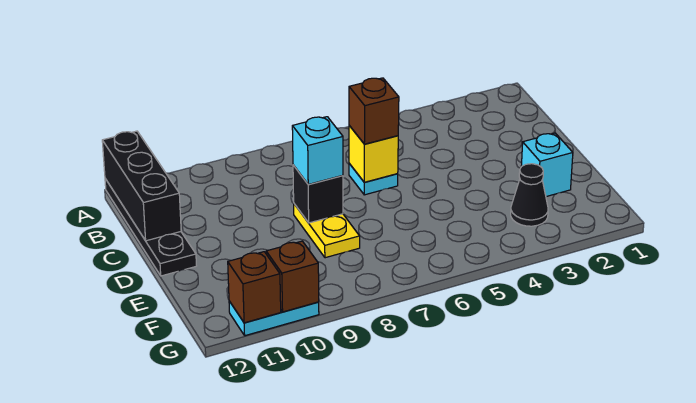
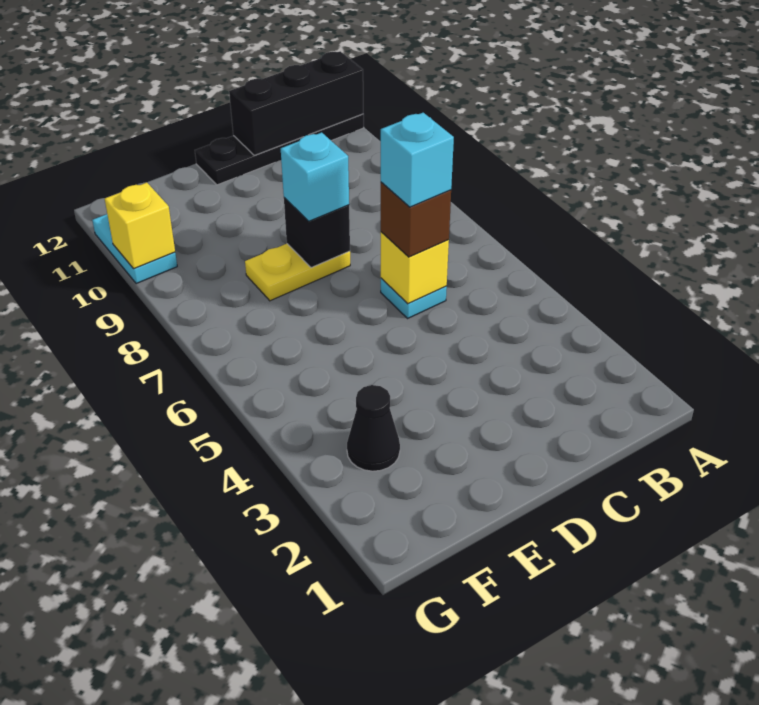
cyan brick E2 level 1 -> cyan brick C6 level 4
brown brick G10 level 2 -> yellow brick G10 level 2
brown brick G11 level 2 -> none

